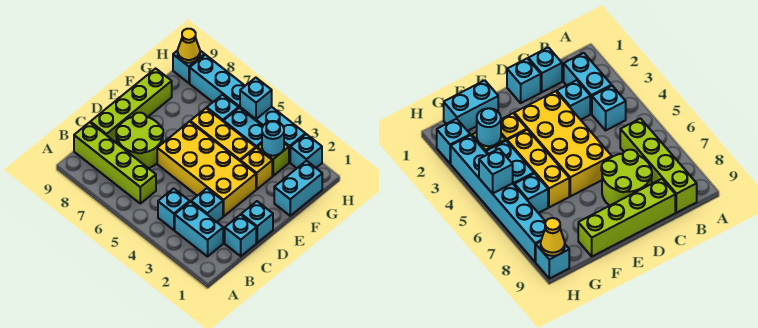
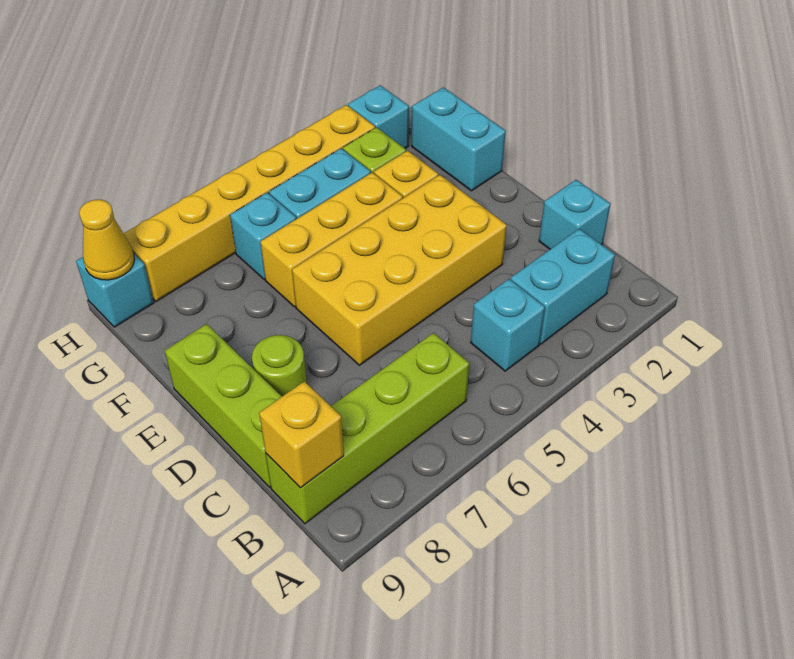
none -> yellow brick B9 level 2
cyan brick C3 level 1 -> none
lime round brick C7:D8 level 1 -> lime round brick D8 level 1
lime brick C9:F9 level 1 -> lime brick C9:E9 level 1
cyan brick D1 level 1 -> none
cyan round brick G3 level 2 -> none
cyan brick H3:H8 level 1 -> yellow brick H3:H8 level 1
cyan brick H5 level 2 -> none

